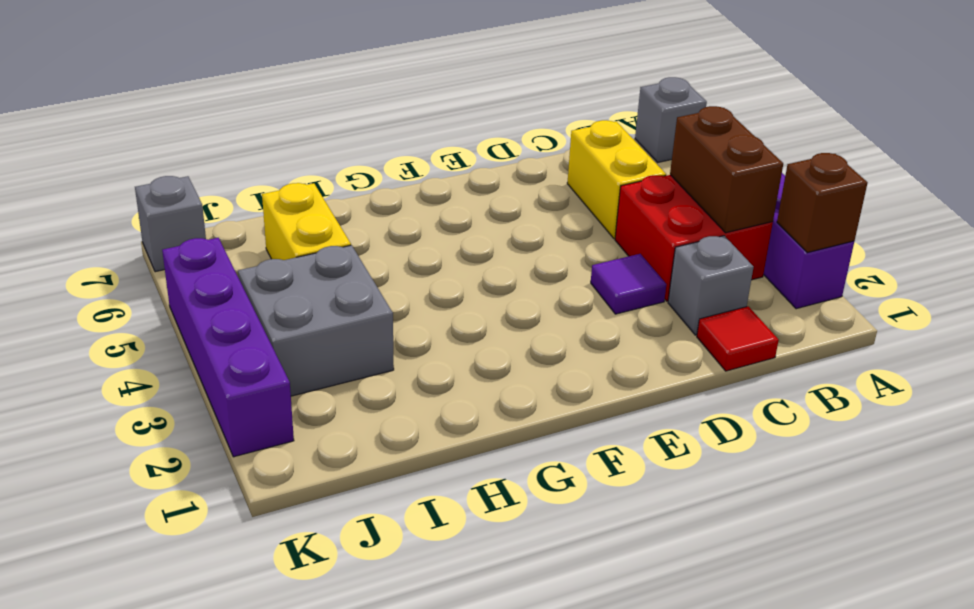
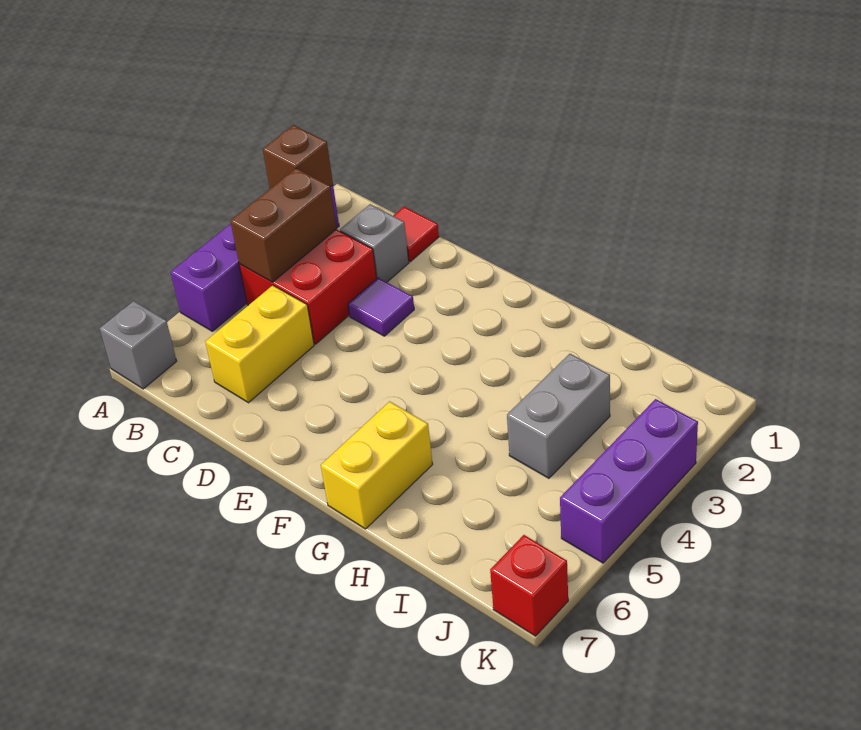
grey brick I3:J4 level 1 -> grey brick I3:I4 level 1
yellow brick I5:I6 level 1 -> yellow brick G6:G7 level 1
purple brick K2:K5 level 1 -> purple brick K3:K5 level 1
grey brick K7 level 1 -> red brick K7 level 1

